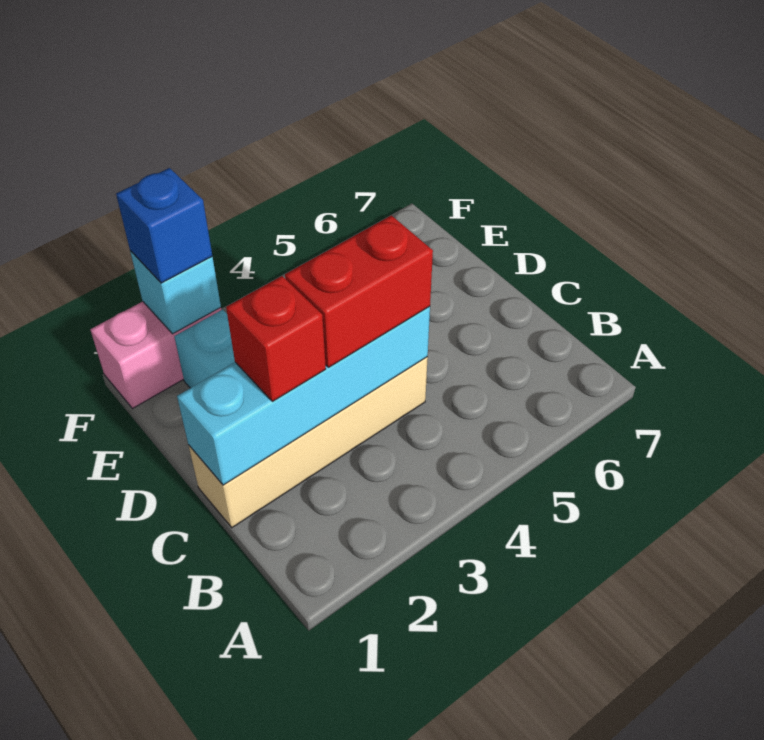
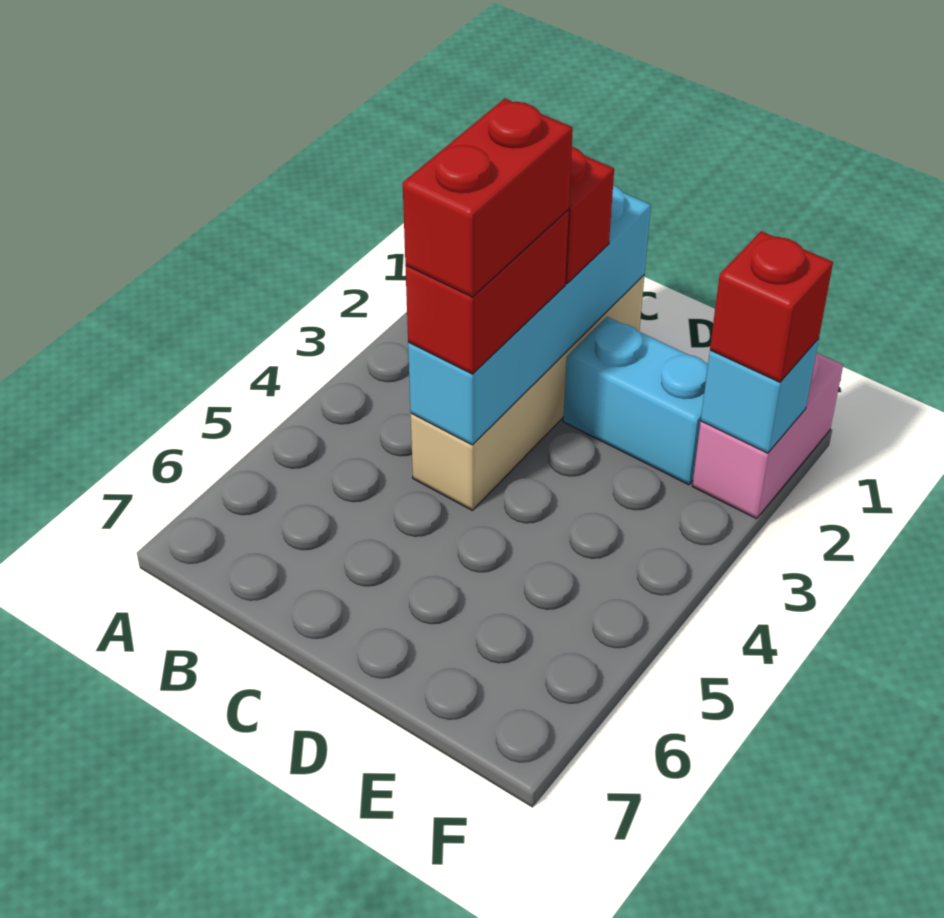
none -> red brick C3:C4 level 4
blue brick F2 level 3 -> red brick F2 level 3

